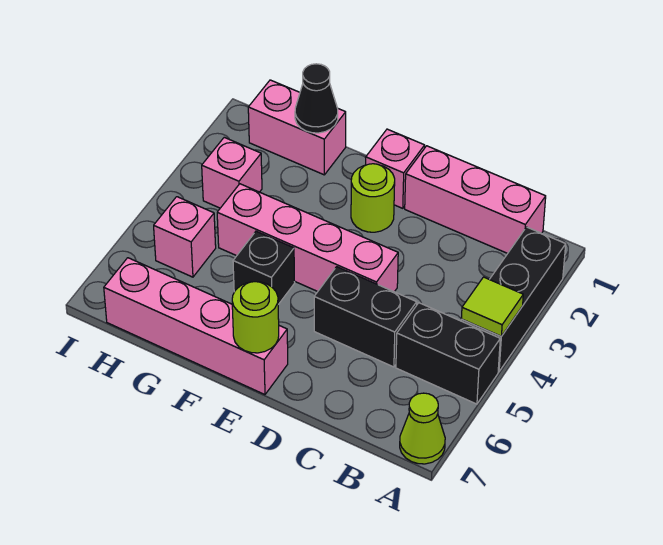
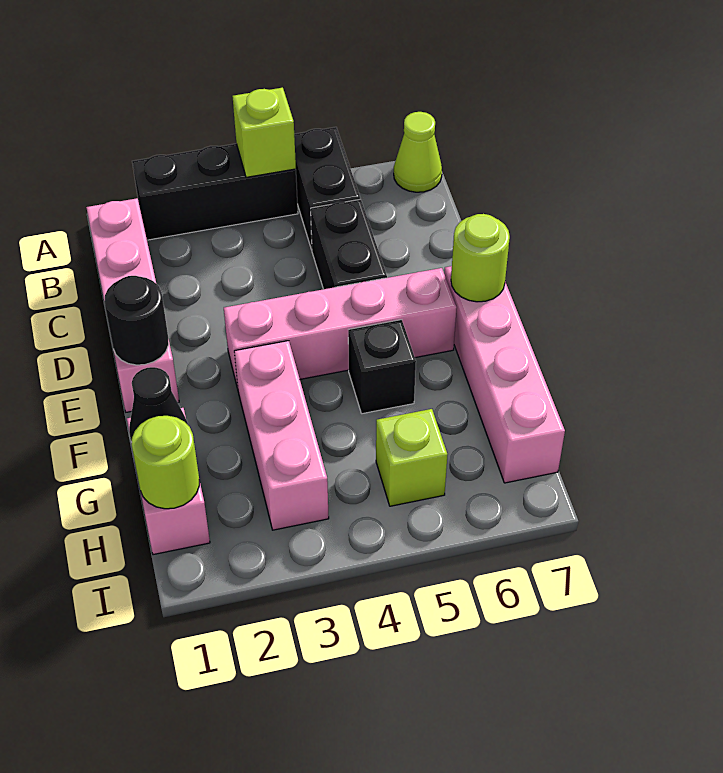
lime tile A4 level 2 -> lime brick A4 level 2
pink brick D4:G4 level 1 -> pink brick E3:E6 level 1
none -> black round brick E1 level 2
lime round brick E2 level 1 -> lime round brick H1 level 2
pink brick H3 level 1 -> pink brick F3:H3 level 1
pink brick H5 level 1 -> lime brick H5 level 1

